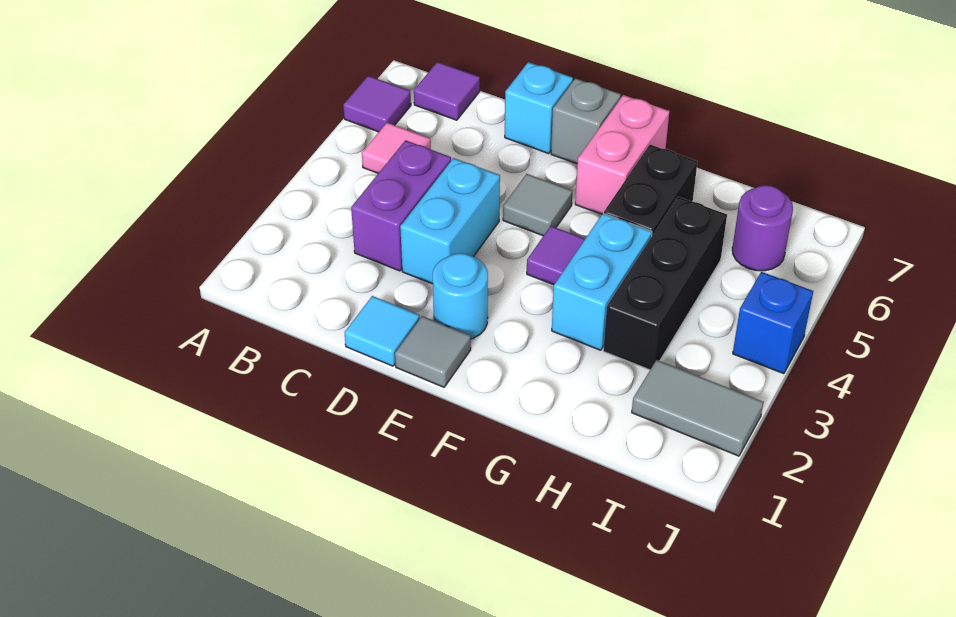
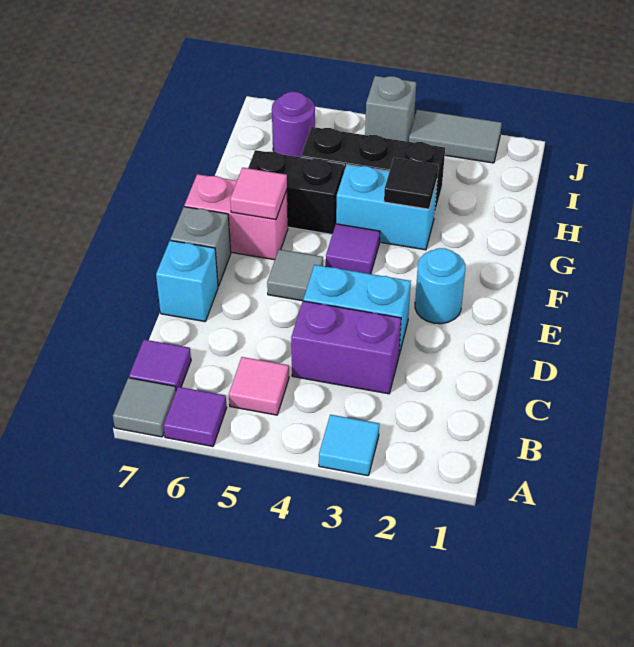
cyan tile D1 level 1 -> cyan tile A3 level 1
grey tile E1 level 1 -> grey tile A7 level 1
none -> pink tile F6 level 2
none -> black tile G3 level 2
grey tile I2:J2 level 1 -> grey tile J2:J3 level 1
blue brick J4 level 1 -> grey brick J4 level 1

